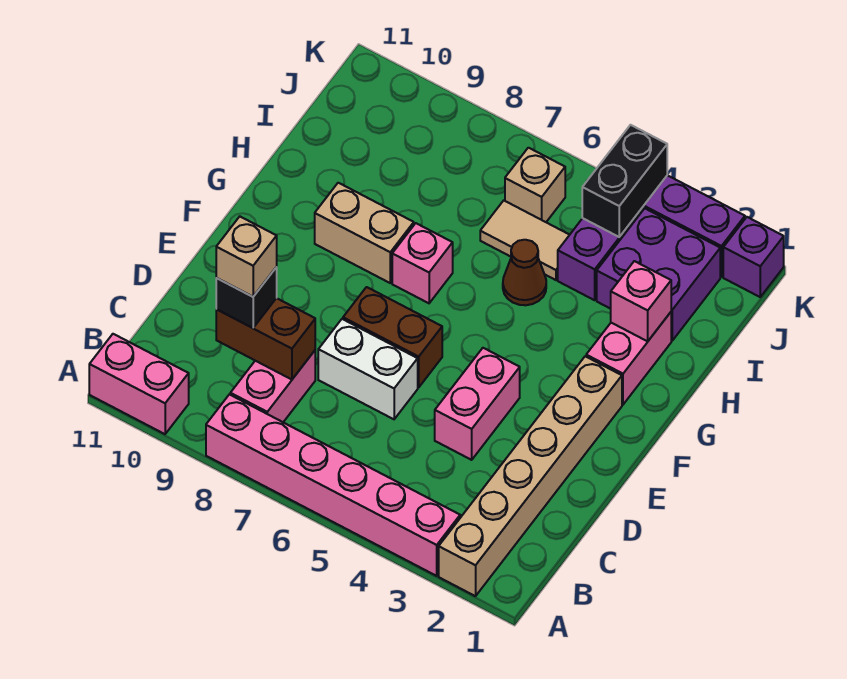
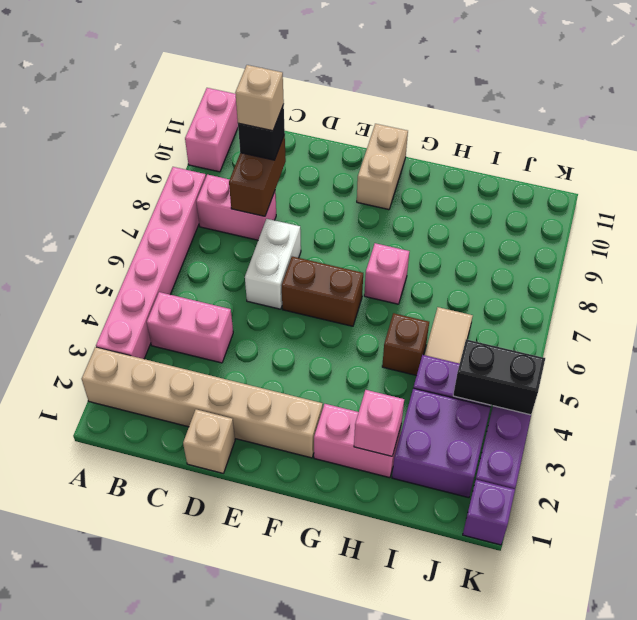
pink brick D4:E4 level 1 -> pink brick B4:C4 level 1
brown brick E6:E7 level 1 -> brown brick E6:F6 level 1
tan brick G8:G9 level 1 -> tan brick F10:F11 level 1
brown cone H5 level 1 -> brown brick H5 level 1
tan brick J6 level 1 -> tan brick D1 level 1

